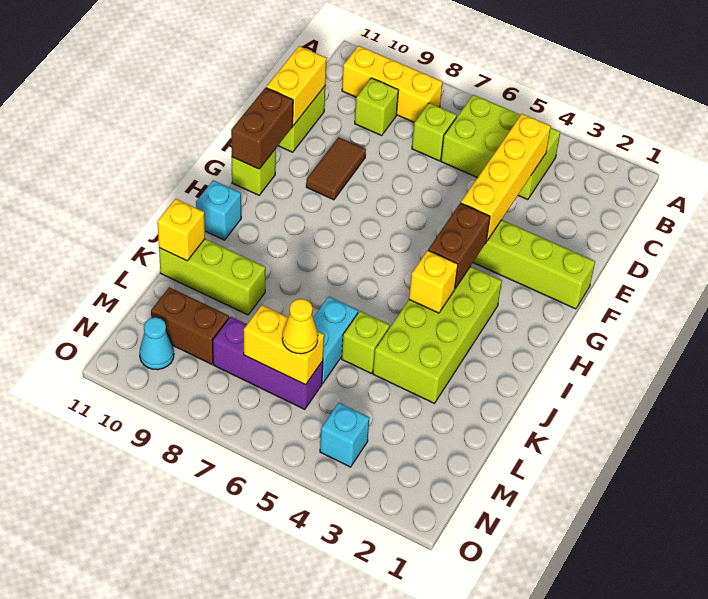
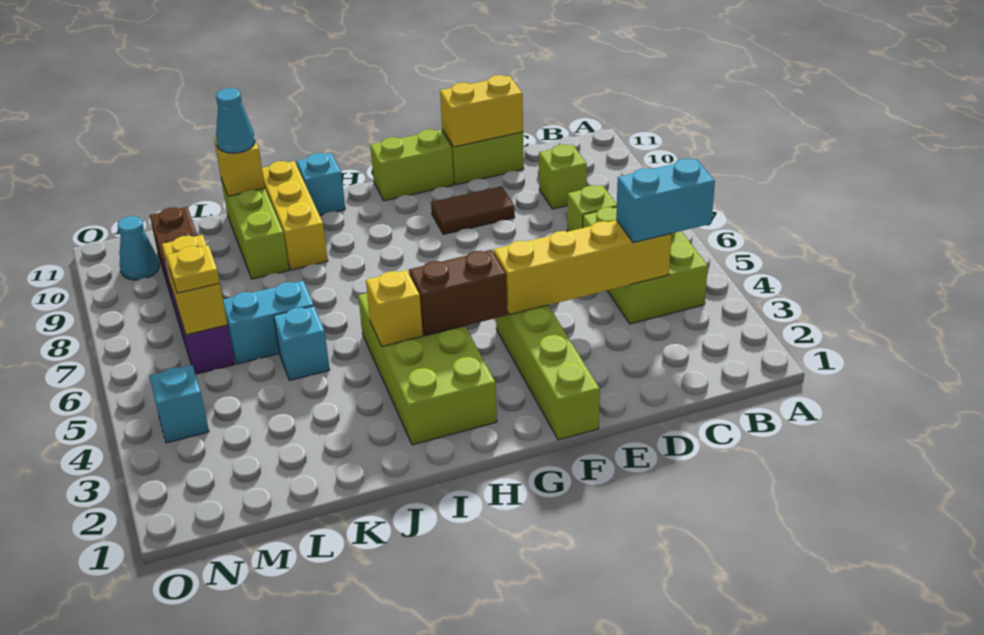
none -> cyan brick B4:C4 level 3
yellow brick B8:B10 level 1 -> yellow brick J9:J11 level 1
brown brick F11:G11 level 2 -> none
lime brick G11 level 1 -> lime brick F11:G11 level 1
lime brick H3:K4 level 1 -> lime brick H2:I5 level 1
lime brick K5 level 1 -> cyan brick K5 level 1
none -> cyan cone K11 level 3
yellow cone M6 level 3 -> yellow plate M6 level 3

